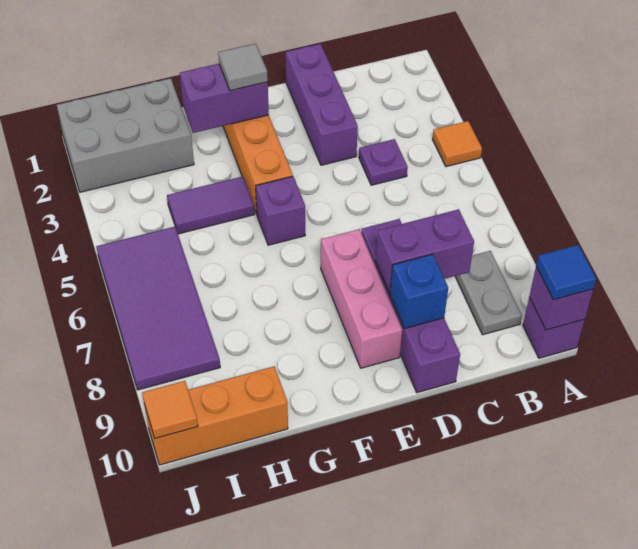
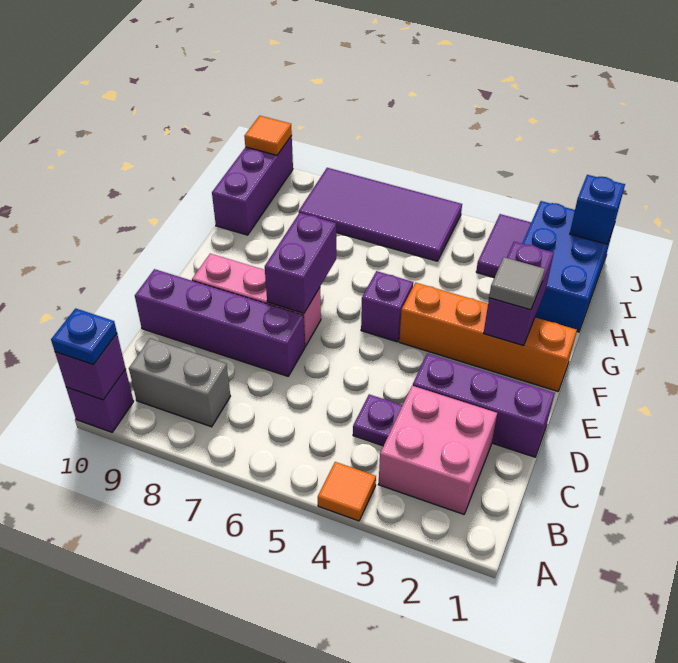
blue tile A10 level 3 -> blue plate A10 level 3
none -> pink brick B2:C3 level 1
grey plate B8:B9 level 1 -> grey brick B8:B9 level 1
purple brick C8:D8 level 2 -> purple brick E7:F7 level 2
blue brick D9 level 2 -> blue brick J1 level 2
purple tile G4:H4 level 1 -> purple tile I3:J3 level 1
grey brick H1:J2 level 1 -> blue brick H1:J2 level 1
orange brick H10:J10 level 1 -> purple brick H10:J10 level 1

